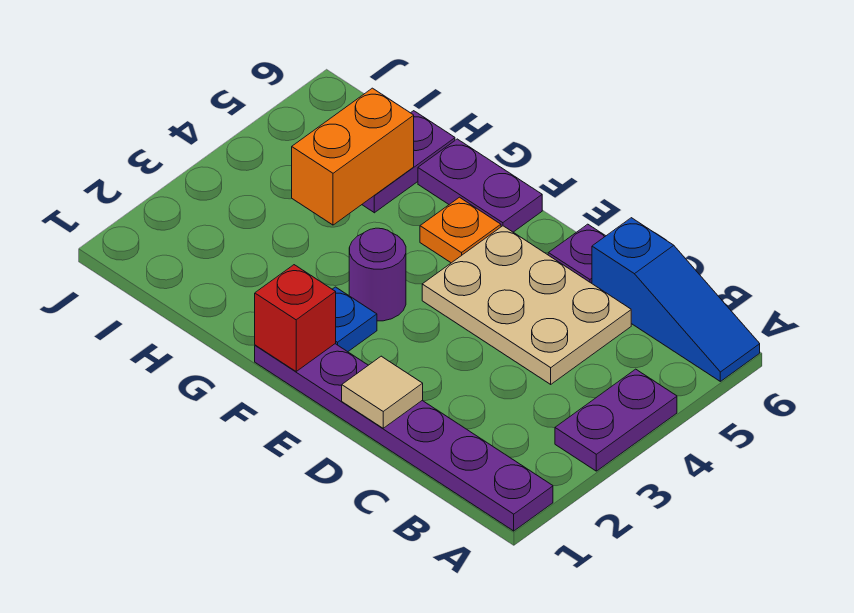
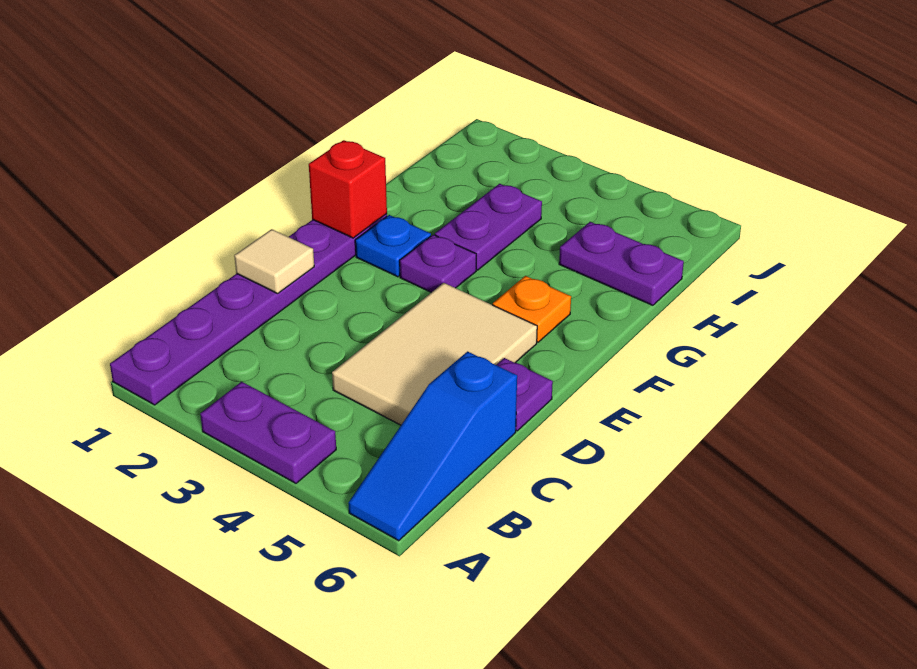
tan plate C4:E5 level 1 -> tan tile C4:E5 level 1
purple round brick F3 level 1 -> purple plate F3 level 1
purple plate F6:G6 level 1 -> purple plate G3:H3 level 1
orange brick H4:H5 level 2 -> none

